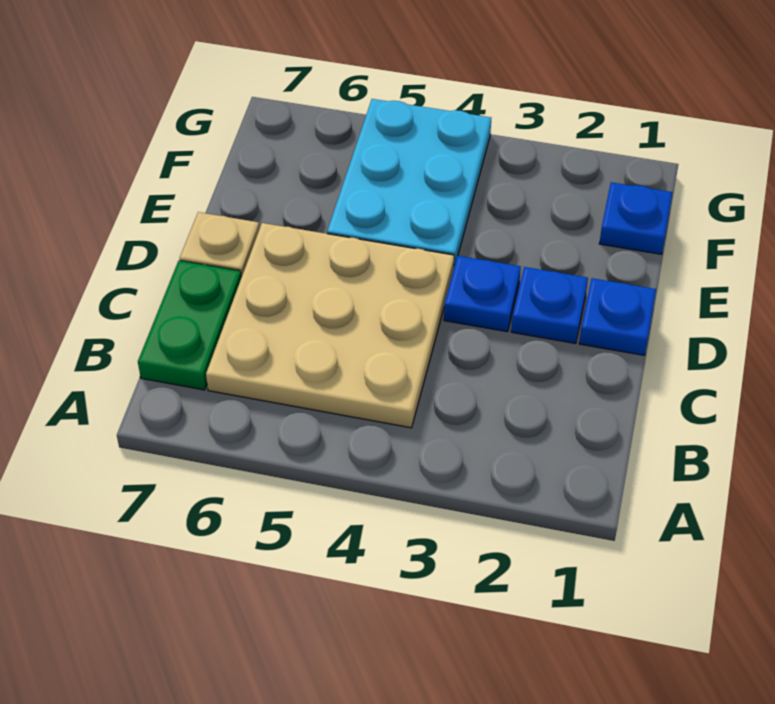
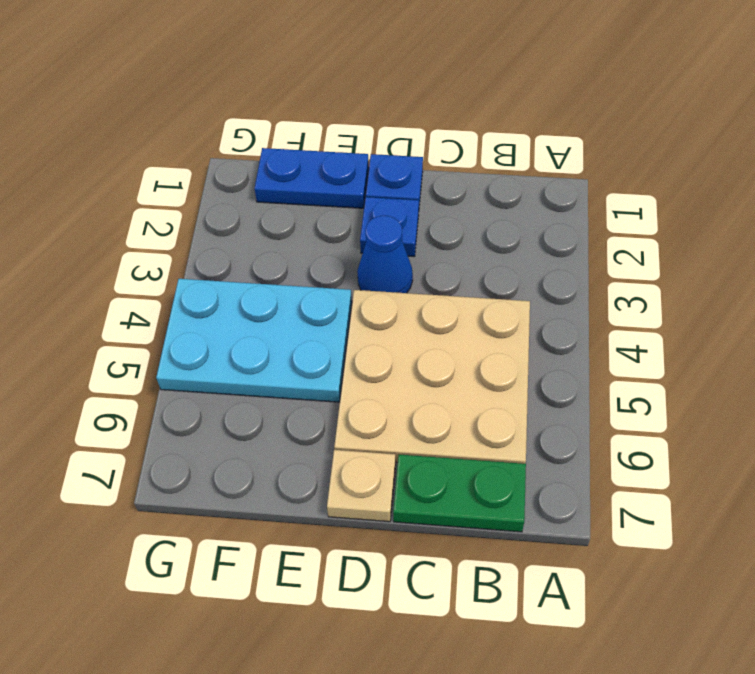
blue plate D3 level 1 -> blue cone D3 level 1
blue plate F1 level 1 -> blue plate E1:F1 level 1

